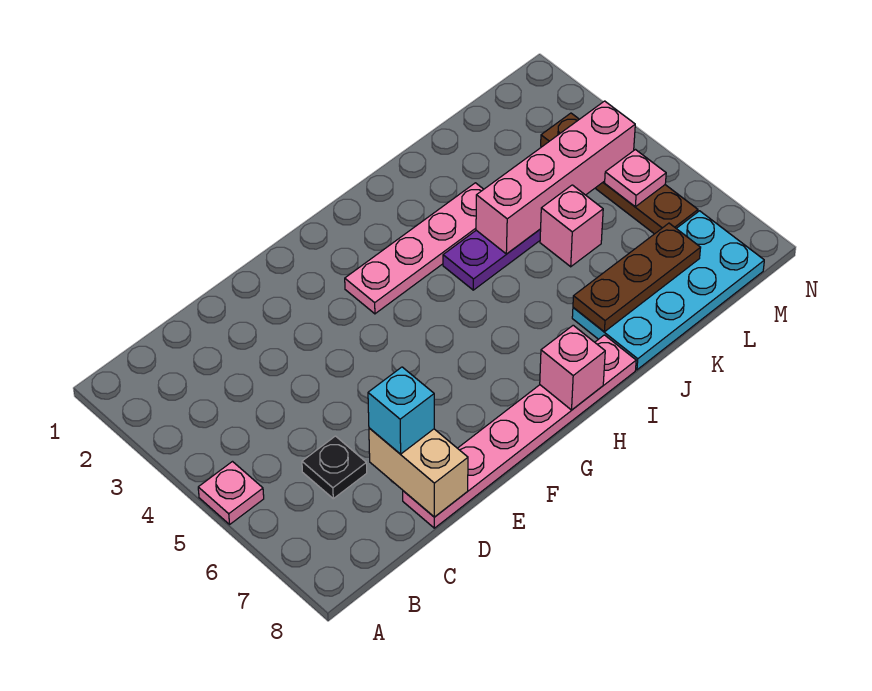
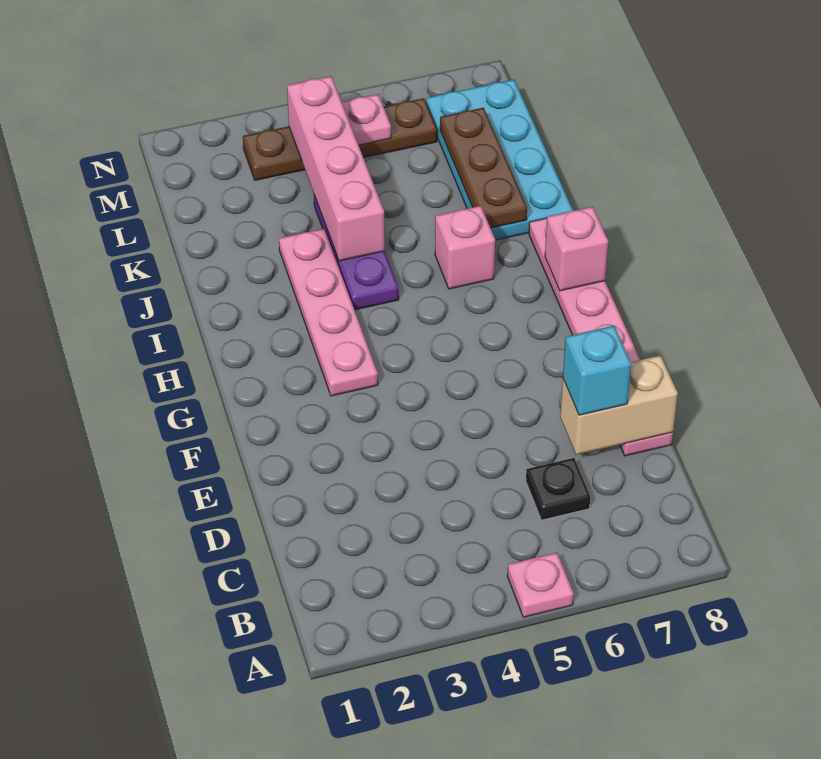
pink brick K5 level 1 -> pink brick I6 level 1

